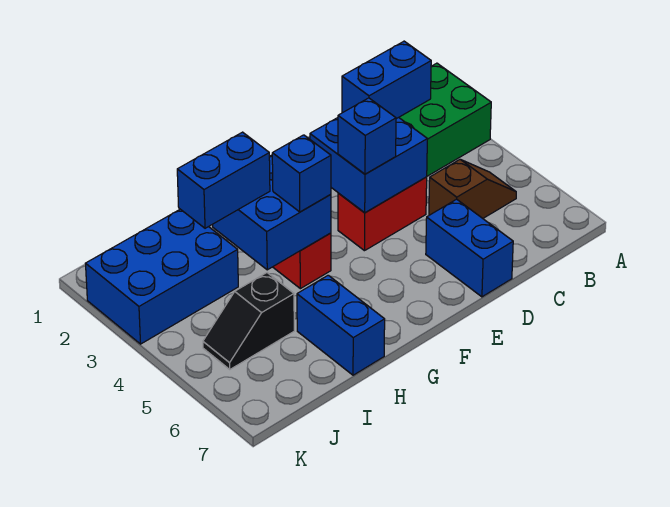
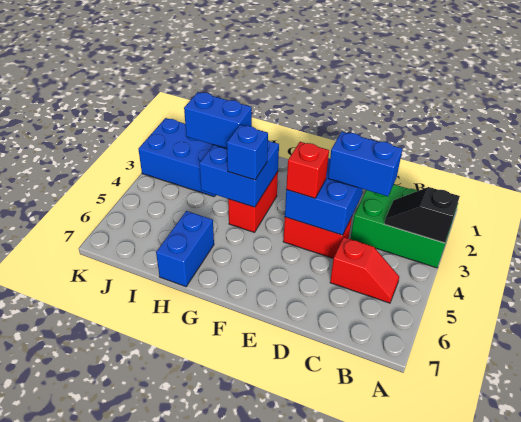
brown slope B5:C5 level 1 top C -> red slope B5:C5 level 1 top C
blue brick D6:D7 level 1 -> none
blue brick E4 level 3 -> red brick E4 level 3
black slope I5:J5 level 1 top I -> black slope A3:B3 level 2 top A

